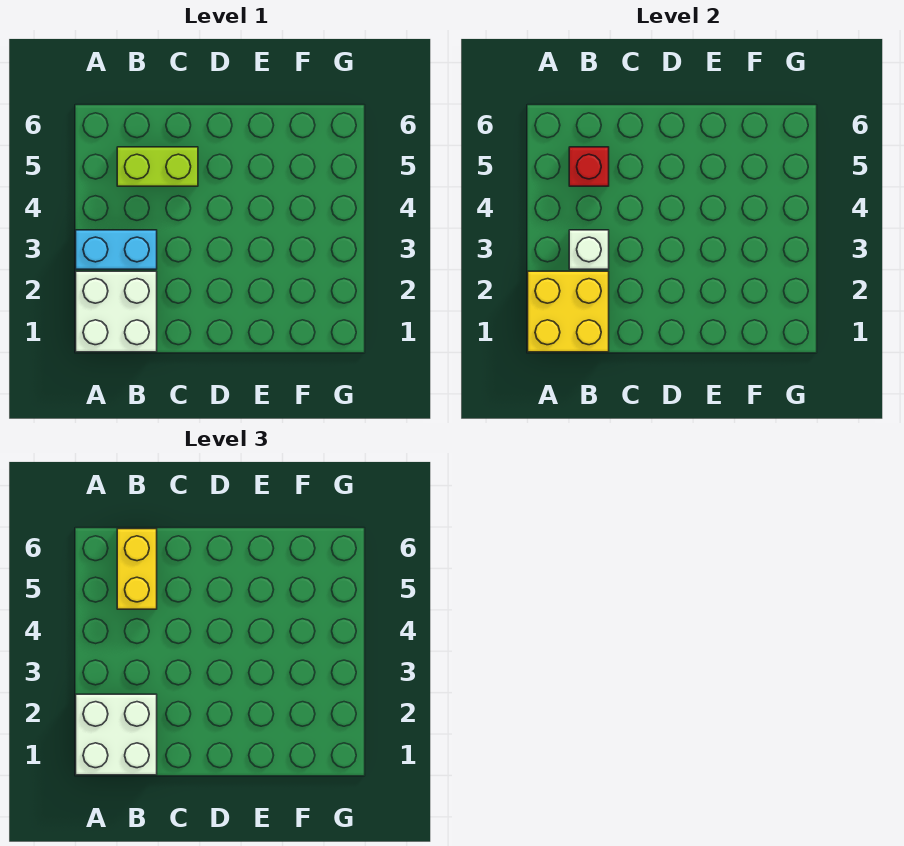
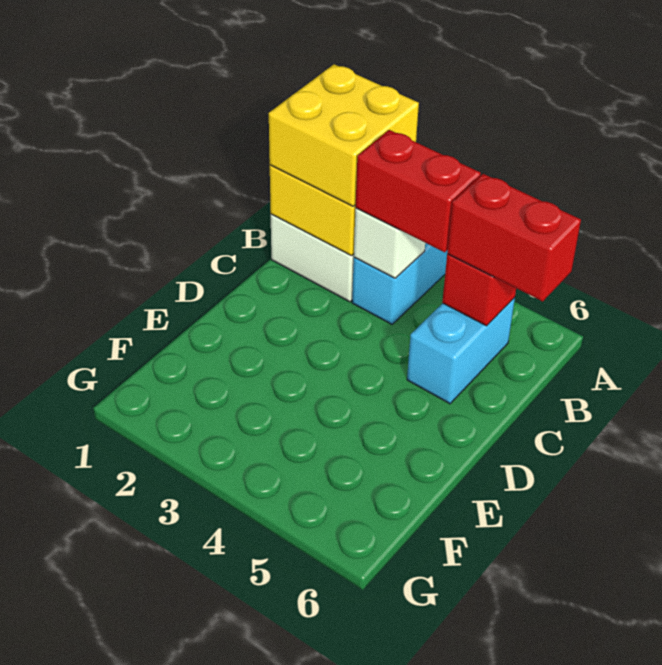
white brick A1:B2 level 3 -> yellow brick A1:B2 level 3
none -> red brick B3:B4 level 3
lime brick B5:C5 level 1 -> cyan brick B5:C5 level 1
yellow brick B5:B6 level 3 -> red brick B5:B6 level 3

